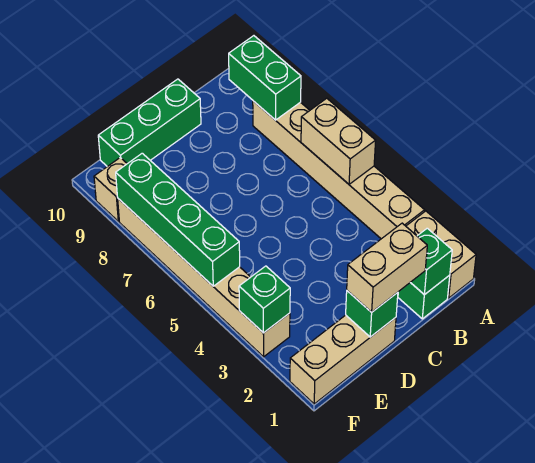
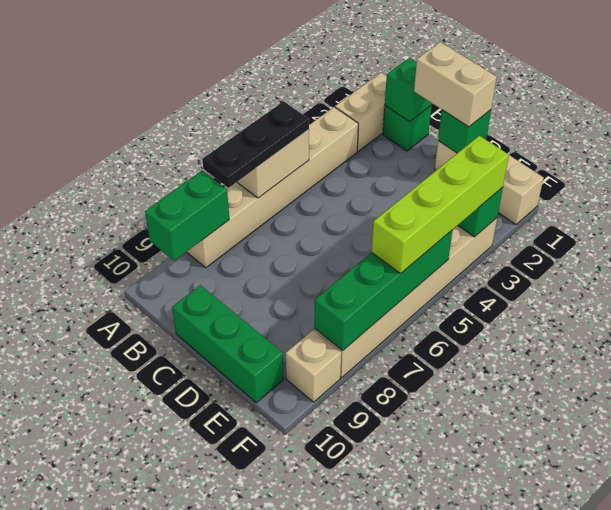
none -> black plate A5:A7 level 3
none -> lime brick F3:F6 level 3

